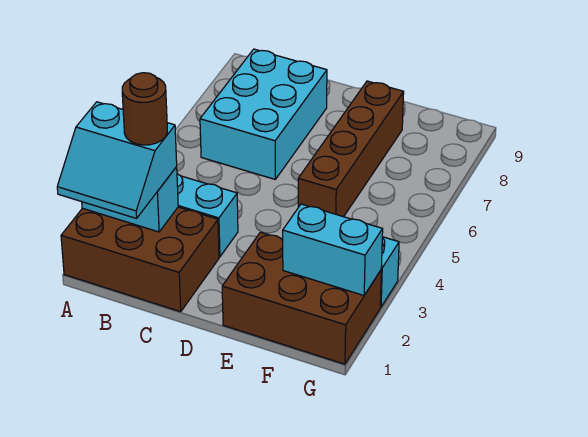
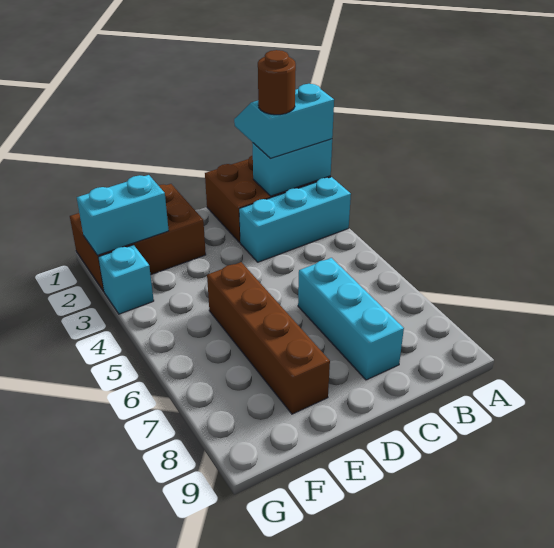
cyan brick B6:C8 level 1 -> cyan brick C6:C8 level 1

